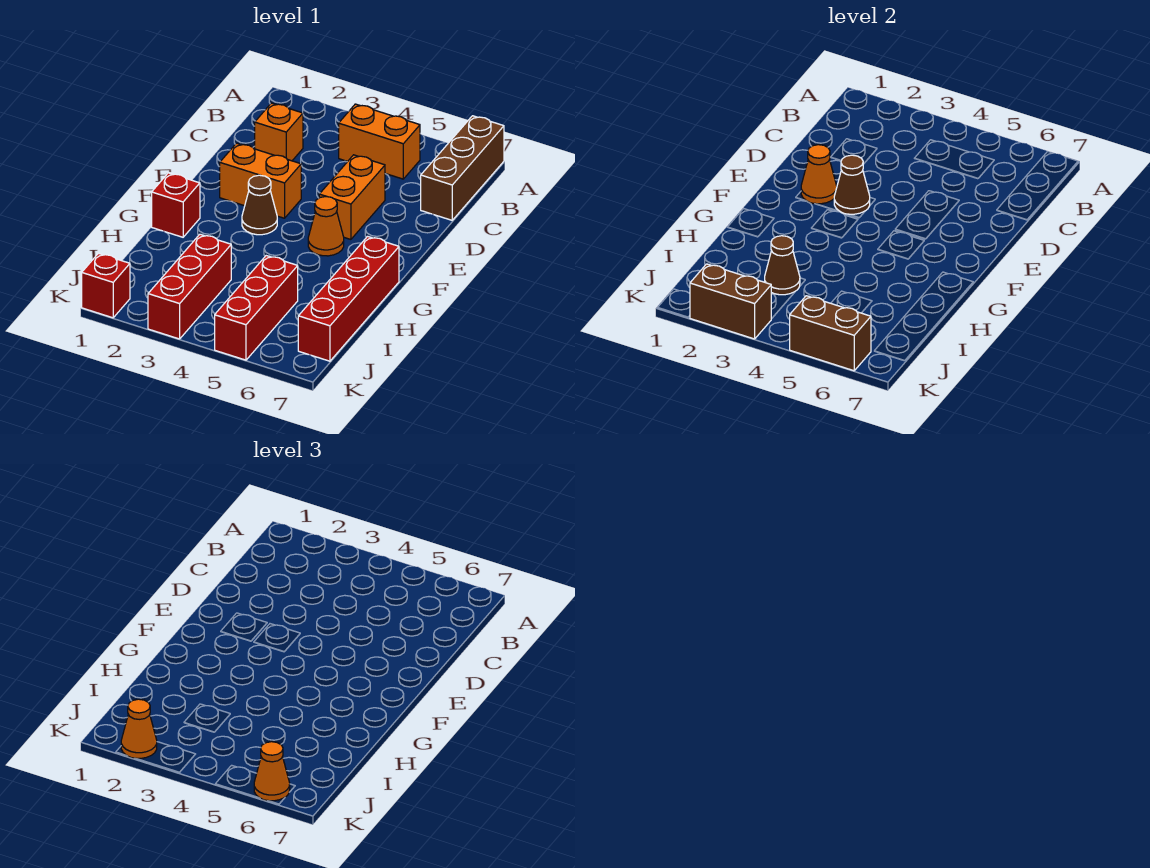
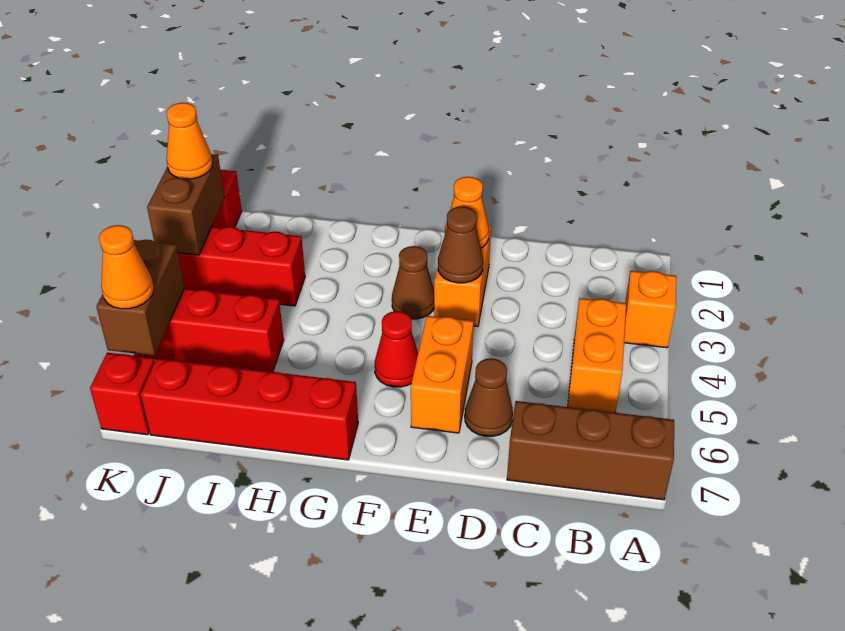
orange brick C2 level 1 -> orange brick A3 level 1
orange brick D5:E5 level 1 -> orange brick E5:E6 level 1
orange cone F5 level 1 -> red cone F5 level 1
red brick G1 level 1 -> red brick K7 level 1
brown cone I3 level 2 -> brown cone D6 level 1

